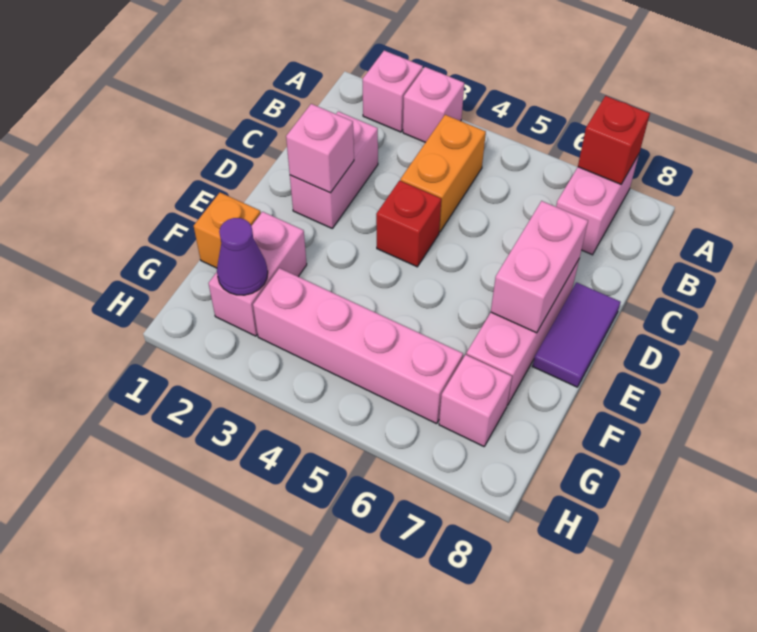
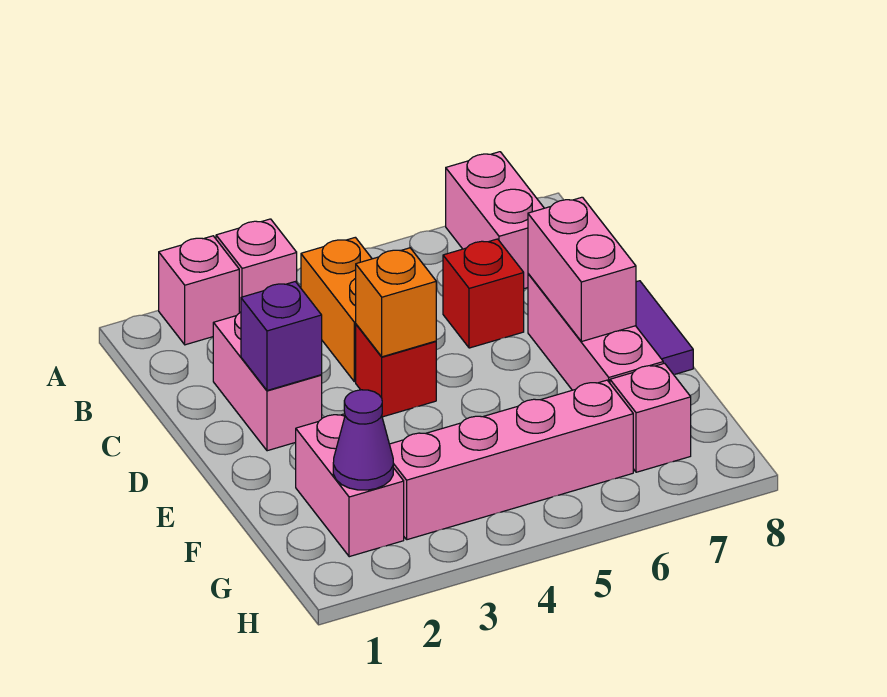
red brick A7 level 2 -> red brick C6 level 1
pink brick D2 level 2 -> purple brick D2 level 2
orange brick F1 level 1 -> orange brick D4 level 2

